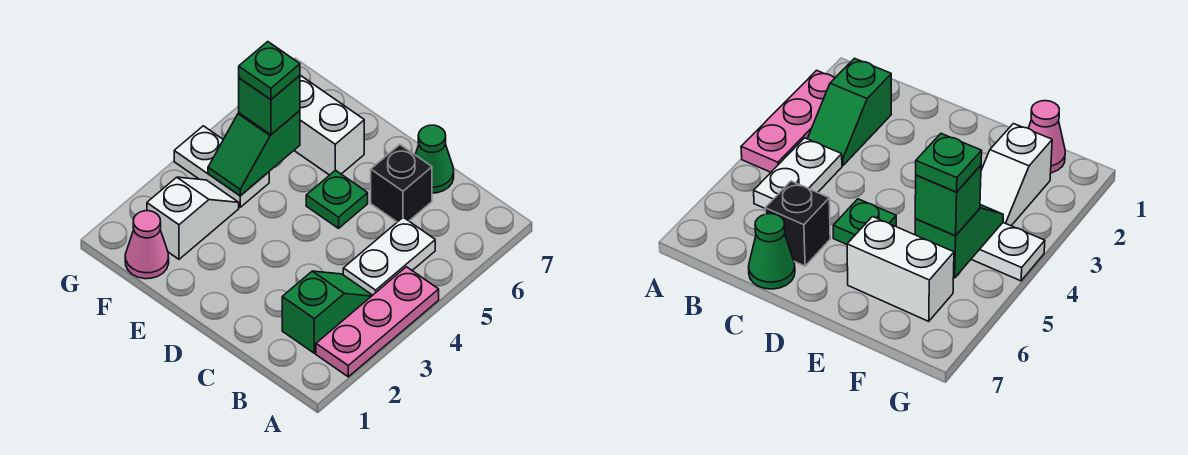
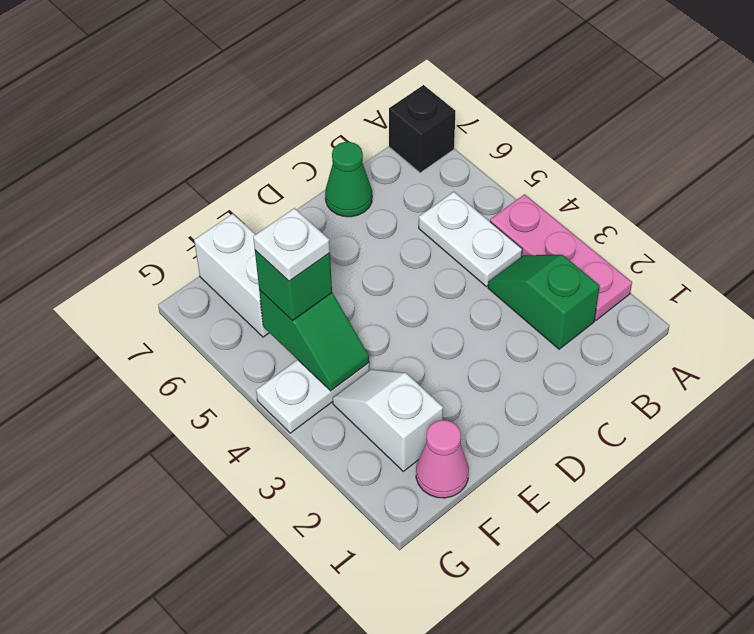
black brick C6 level 1 -> black brick A7 level 1
green plate D5 level 1 -> none
white brick E6:F6 level 1 -> white brick F6:F7 level 1
green plate F5 level 4 -> white plate F5 level 4

